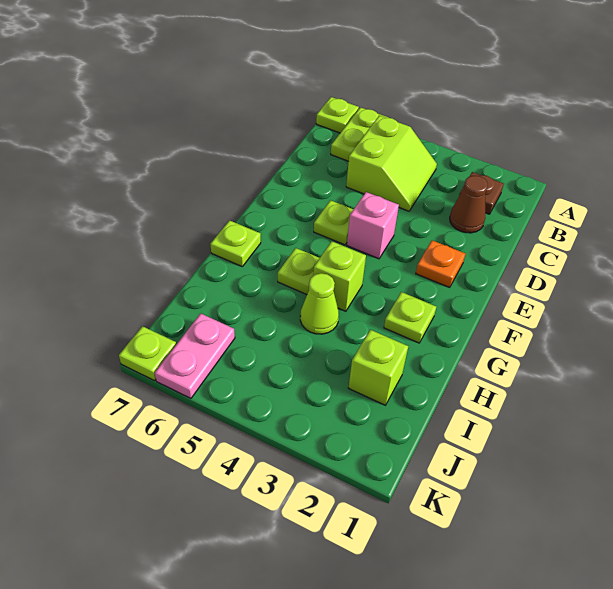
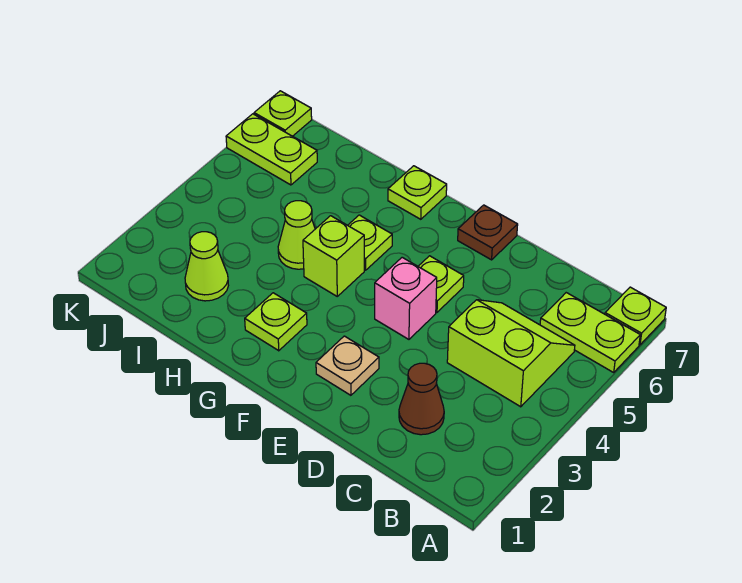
brown plate B2 level 1 -> brown plate E7 level 1
lime slope B4:C5 level 1 top 5 -> lime slope B4:C5 level 1 top 4
orange plate E2 level 1 -> tan plate E2 level 1
lime brick I2 level 1 -> lime cone I2 level 1
pink plate J6:K6 level 1 -> lime plate J6:K6 level 1

